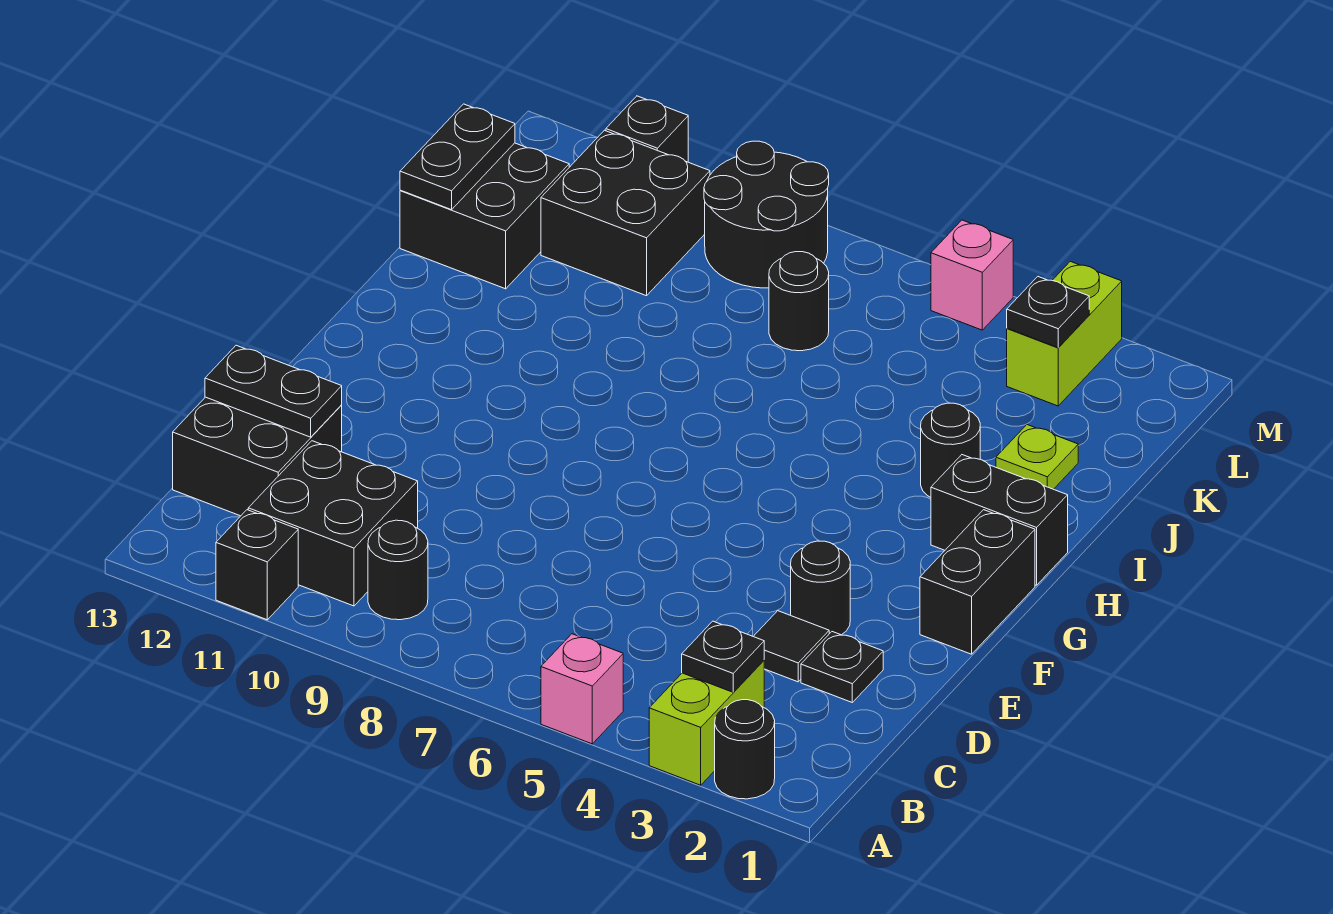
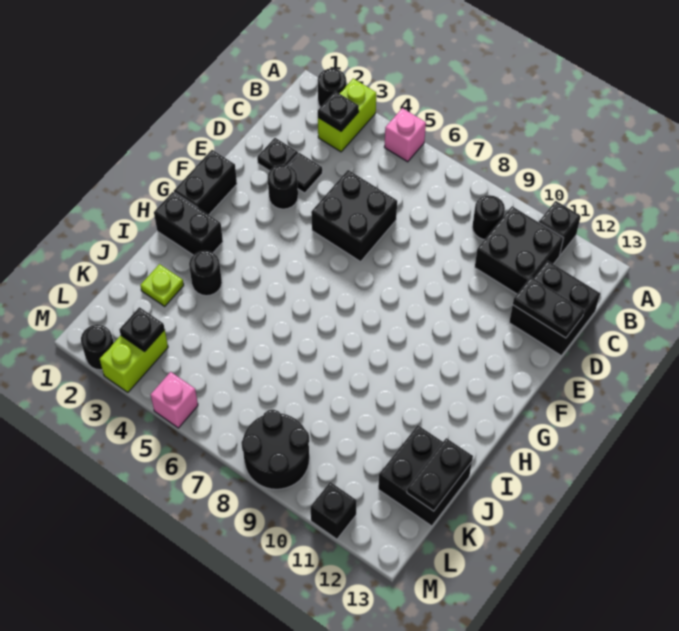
black round brick K7 level 1 -> black round brick M2 level 1
black brick K10:L11 level 1 -> black brick D5:E6 level 1

